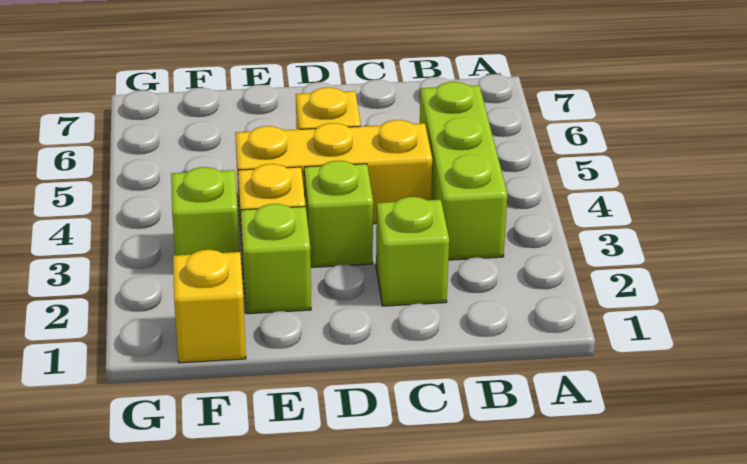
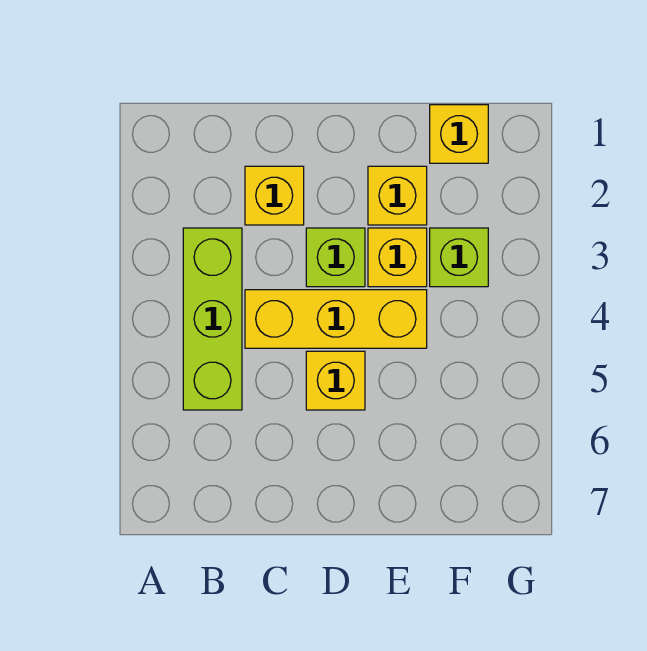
lime brick C2 level 1 -> yellow brick C2 level 1
lime brick E2 level 1 -> yellow brick E2 level 1

